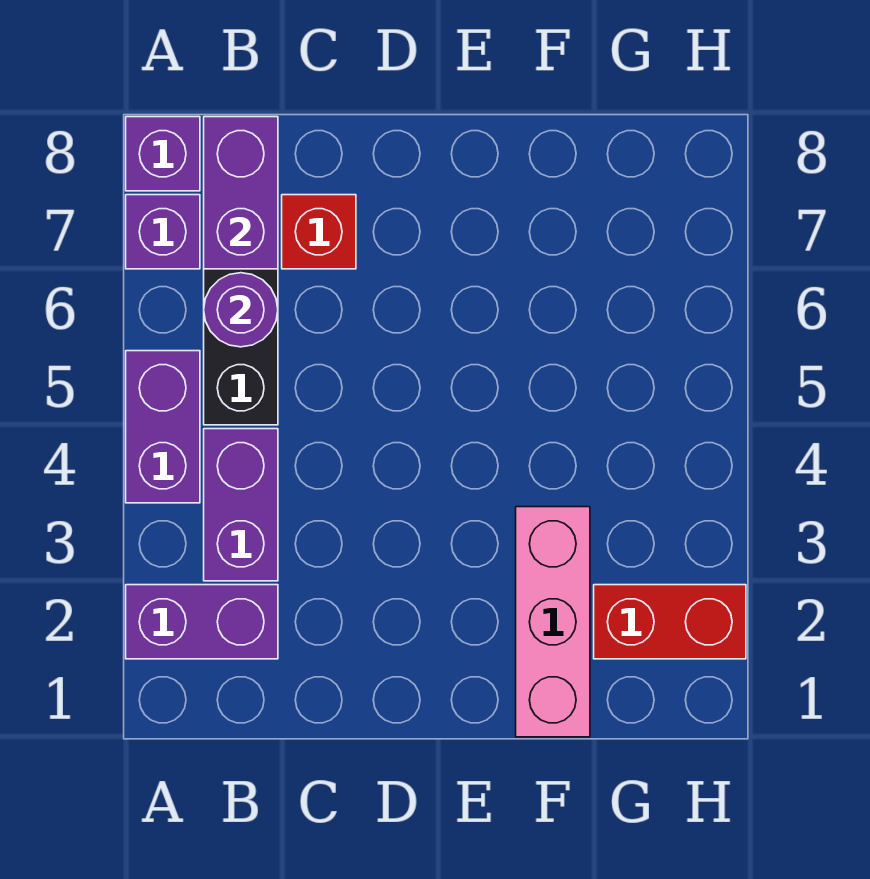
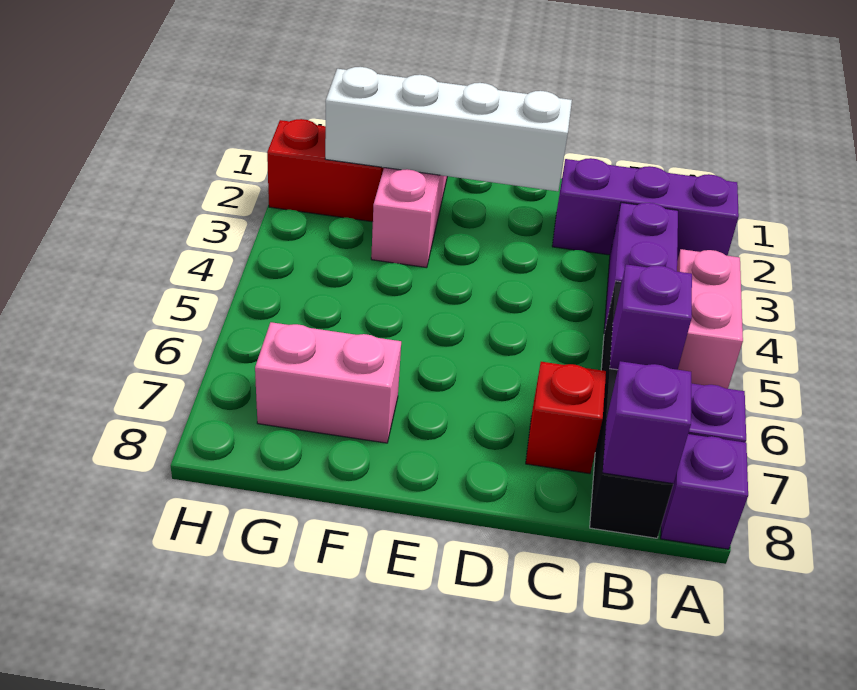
purple brick A2:B2 level 1 -> purple brick A2:C2 level 1
purple brick A4:A5 level 1 -> pink brick A4:A5 level 1
purple round brick B6 level 2 -> purple brick B6 level 2
purple brick B7:B8 level 2 -> purple brick B8 level 2
none -> white brick D2:G2 level 2
none -> pink brick F7:G7 level 1

